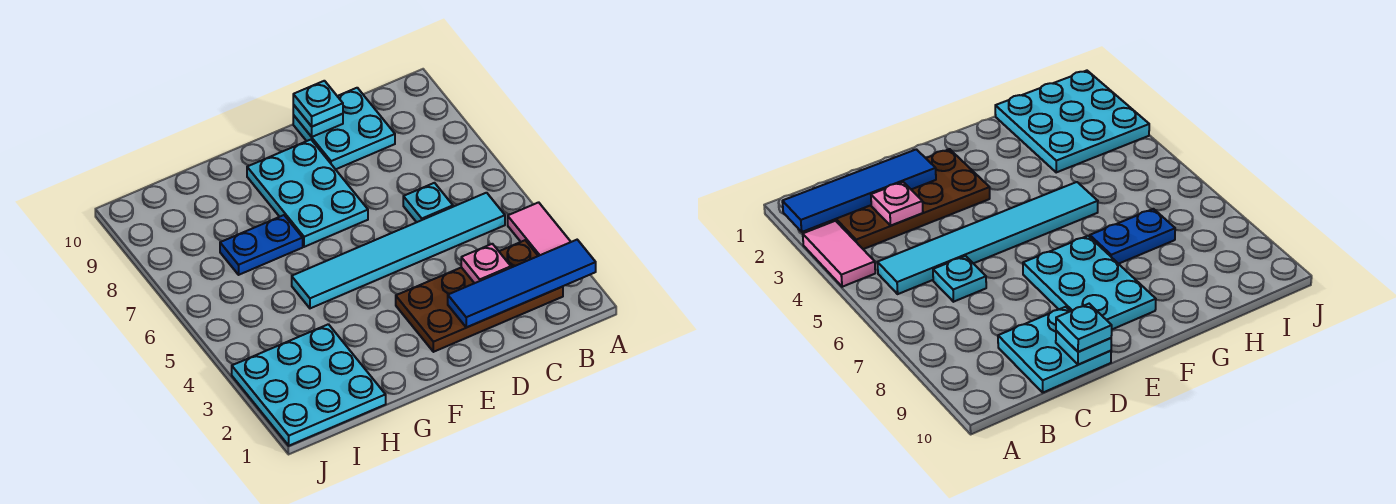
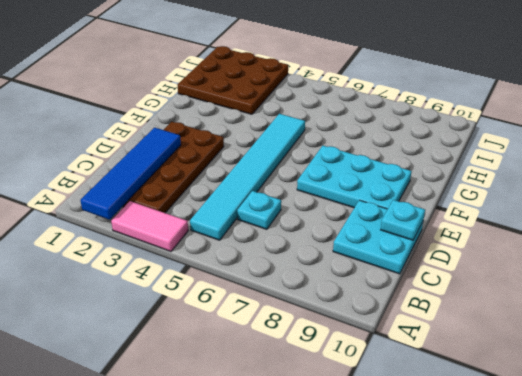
pink plate C3 level 2 -> none
cyan plate D10 level 3 -> none
blue plate G7:H7 level 1 -> none
cyan plate H1:J3 level 1 -> brown plate H1:J3 level 1

